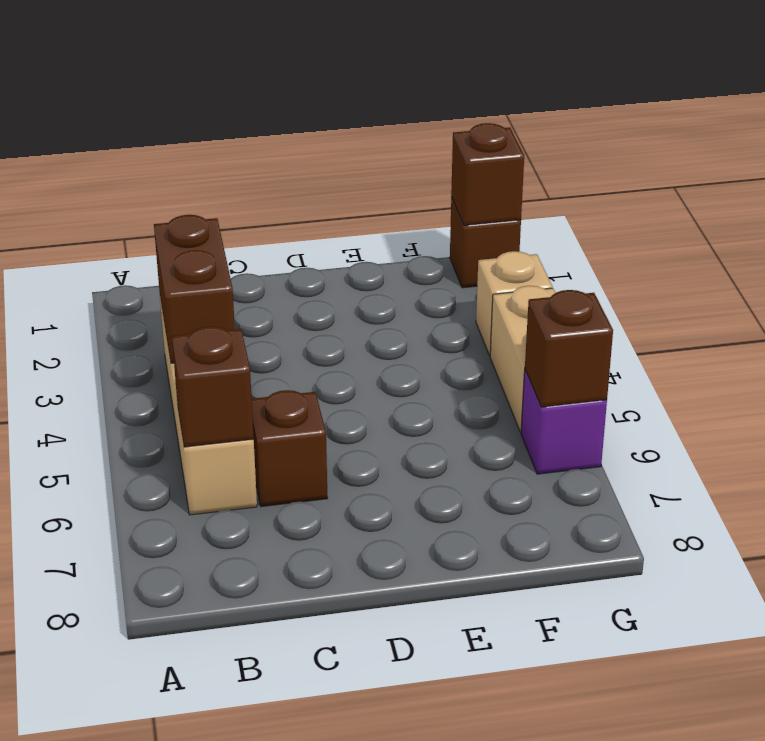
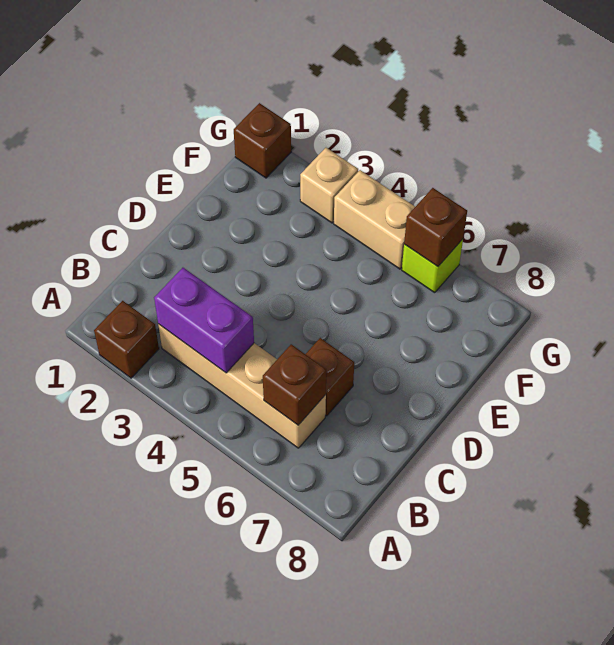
brown brick B3:B4 level 2 -> purple brick B3:B4 level 2
brown brick G1 level 2 -> brown brick A2 level 1
purple brick G6 level 1 -> lime brick G6 level 1

